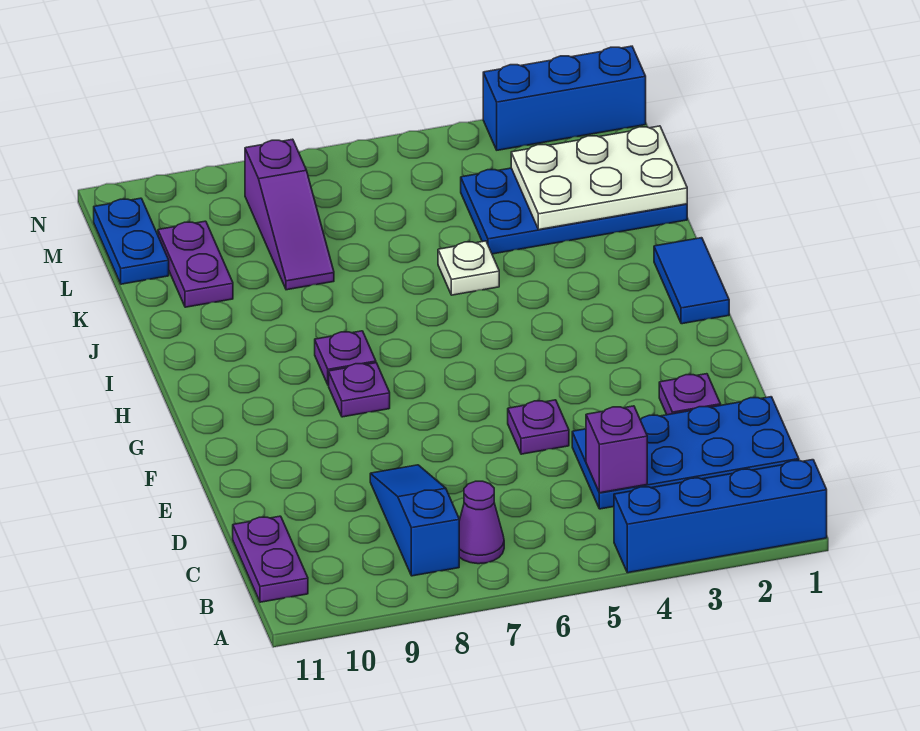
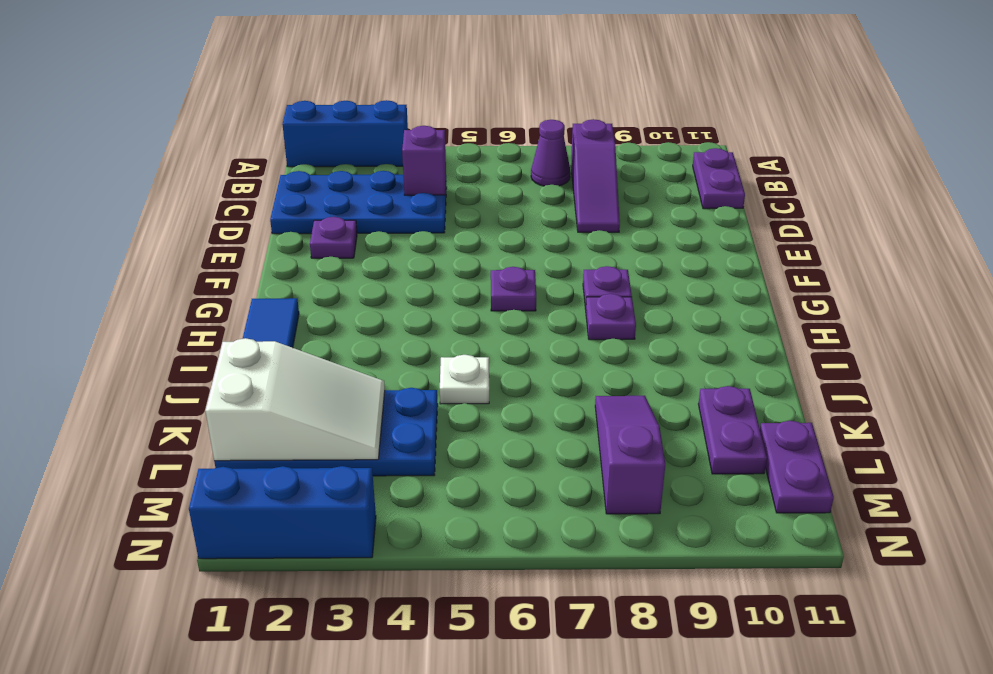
blue brick A1:A4 level 1 -> blue brick A1:A3 level 1
blue slope B8:D8 level 1 top B -> purple slope B8:D8 level 1 top B
purple plate E5 level 1 -> purple plate G6 level 1
white plate K1:L3 level 2 -> white slope K1:L3 level 2 top 1
blue plate L11:M11 level 1 -> purple plate L11:M11 level 1

